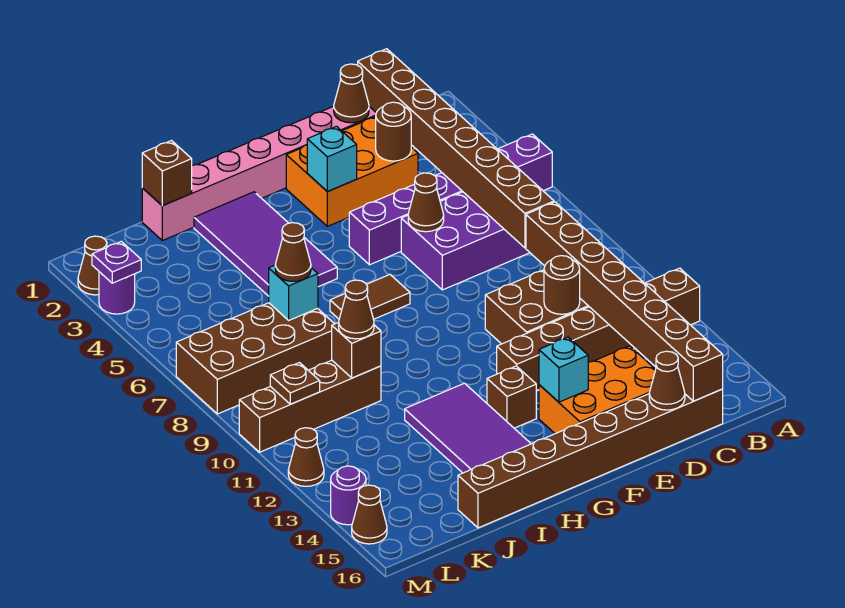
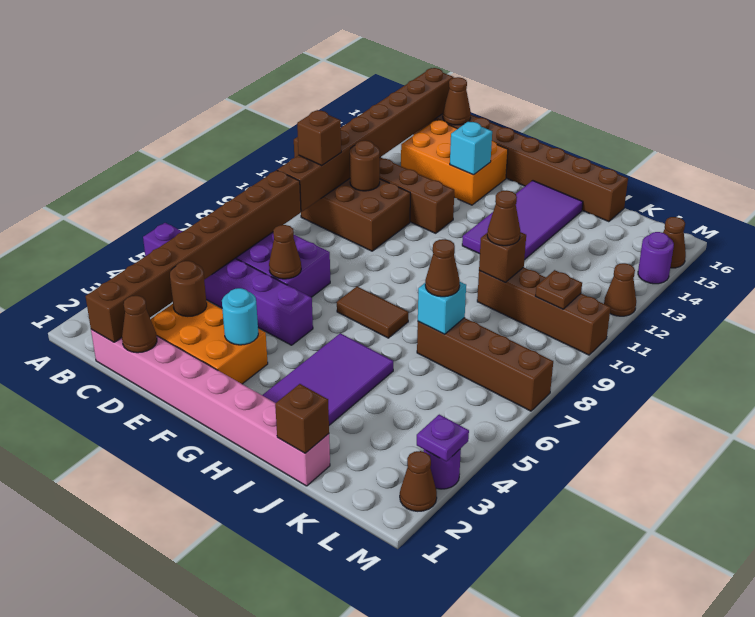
cyan brick F3 level 2 -> cyan round brick F3 level 2
brown brick G13 level 1 -> brown brick C10 level 3
brown brick J7:M8 level 1 -> brown brick J7:M7 level 1

